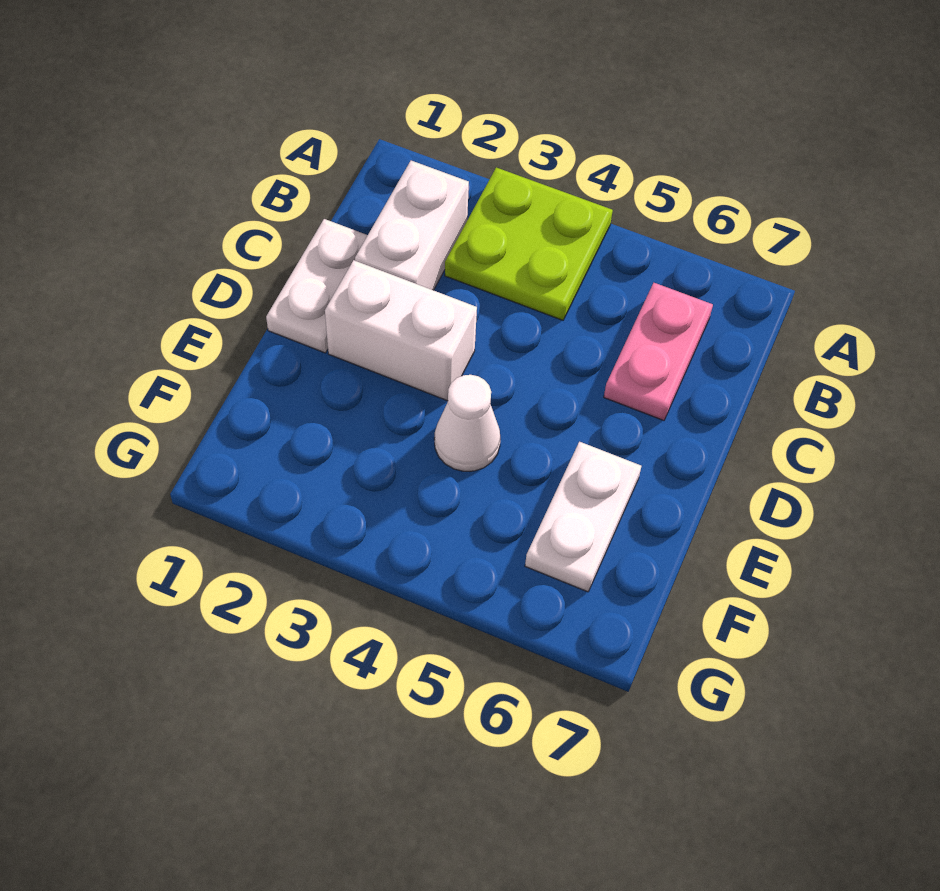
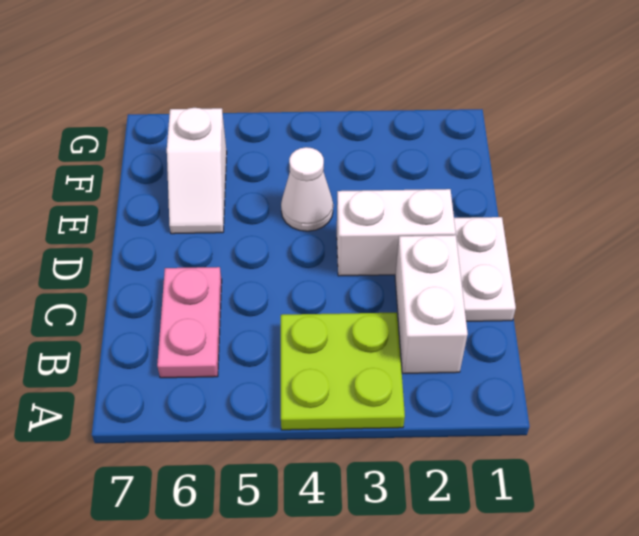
white plate E6:F6 level 1 -> white slope E6:F6 level 1 top F

